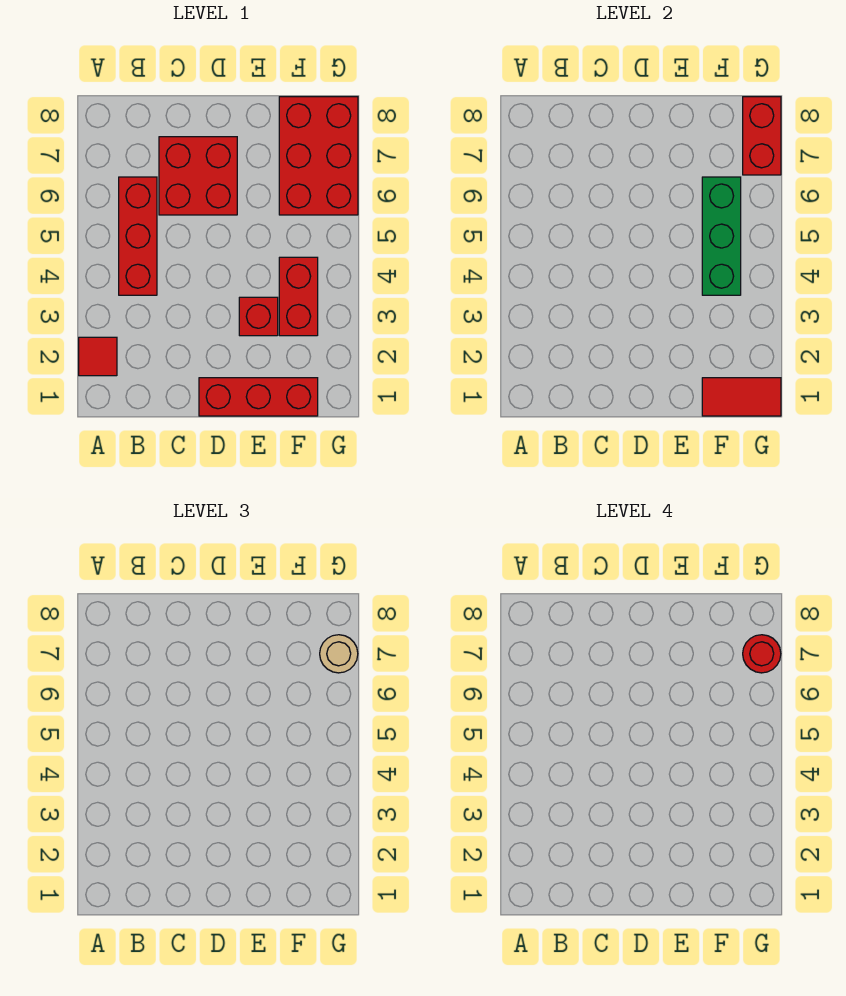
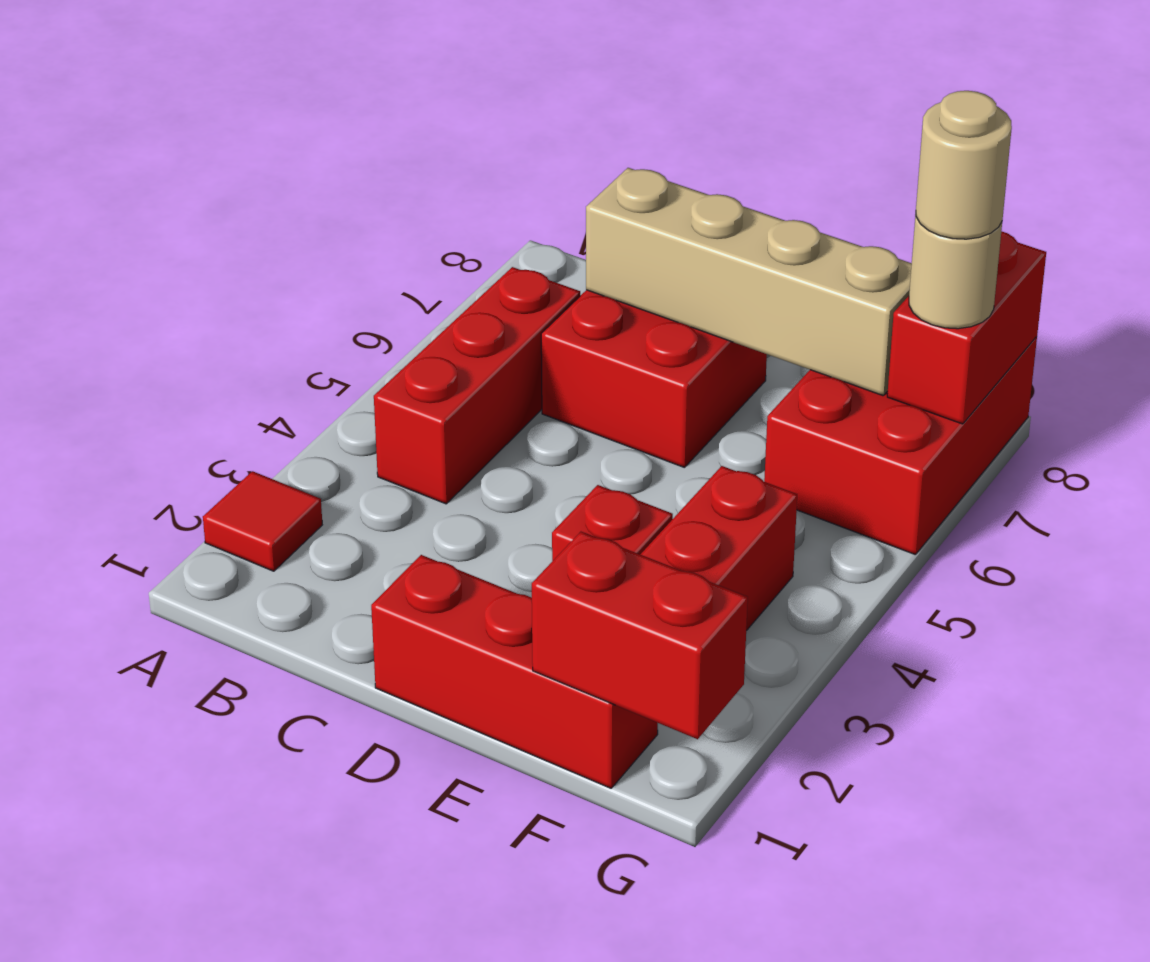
none -> tan brick C7:F7 level 2
red tile F1:G1 level 2 -> red brick F1:G1 level 2
green brick F4:F6 level 2 -> none
red round brick G7 level 4 -> tan round brick G7 level 4

